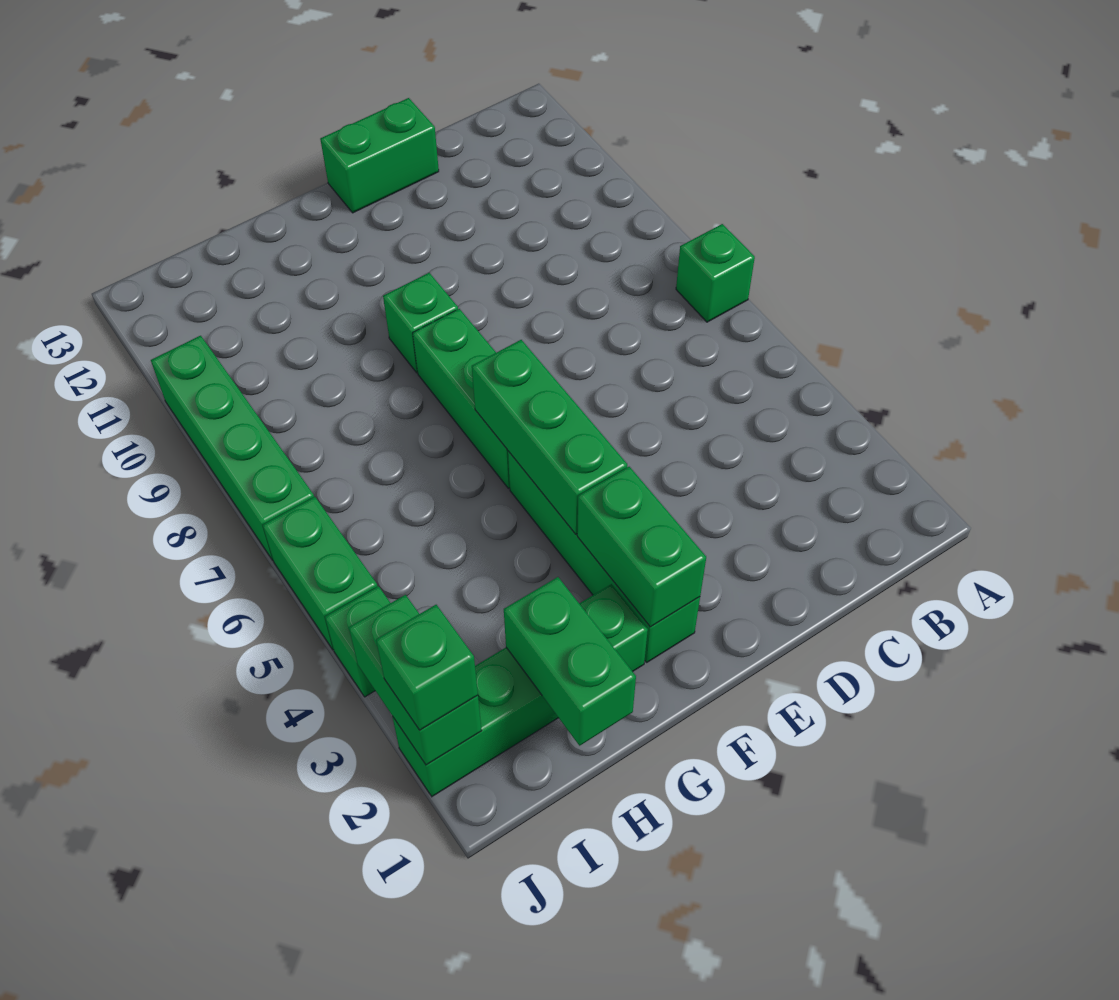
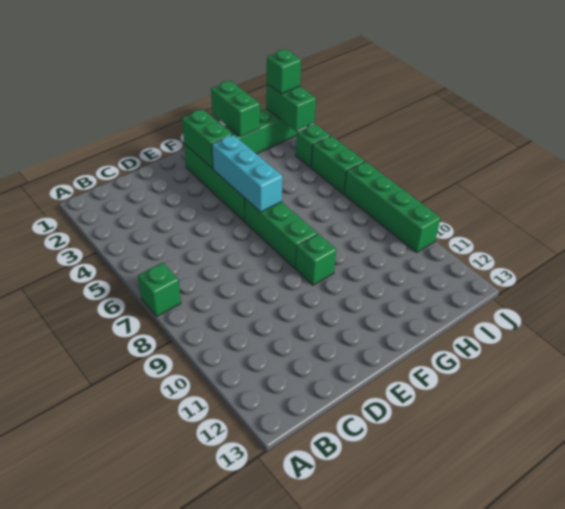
green brick D13:E13 level 1 -> none
green brick F4:F6 level 2 -> cyan brick F4:F6 level 2

